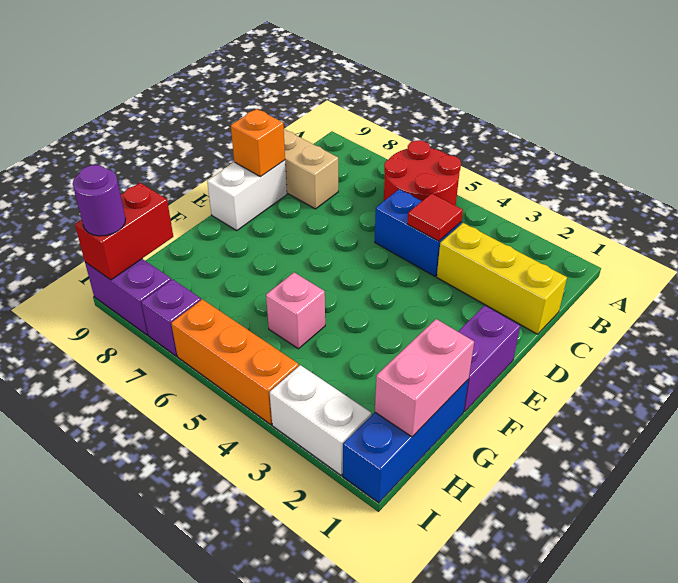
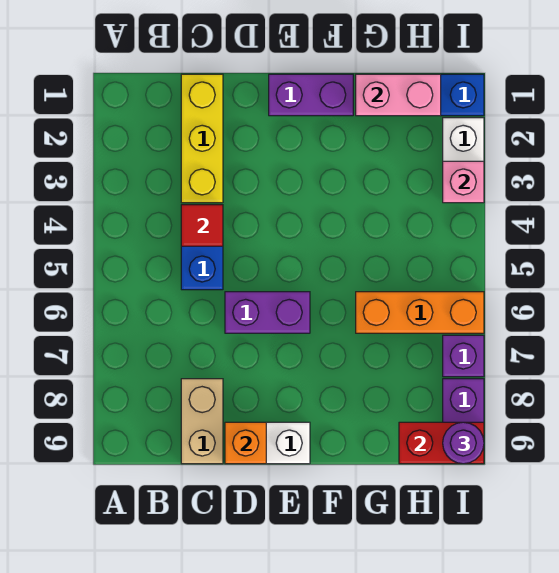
red round brick A5:B6 level 1 -> none
none -> purple brick D6:E6 level 1
pink brick G5 level 1 -> pink brick I3 level 2
orange brick I4:I6 level 1 -> orange brick G6:I6 level 1

